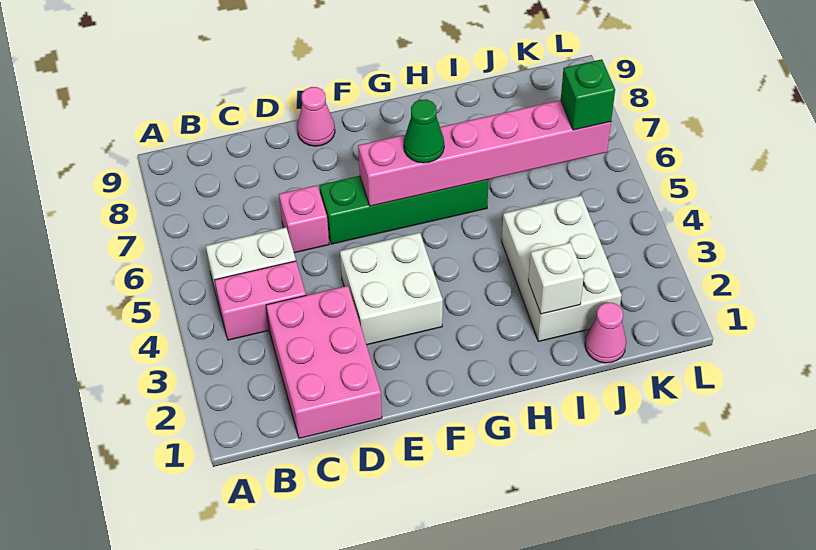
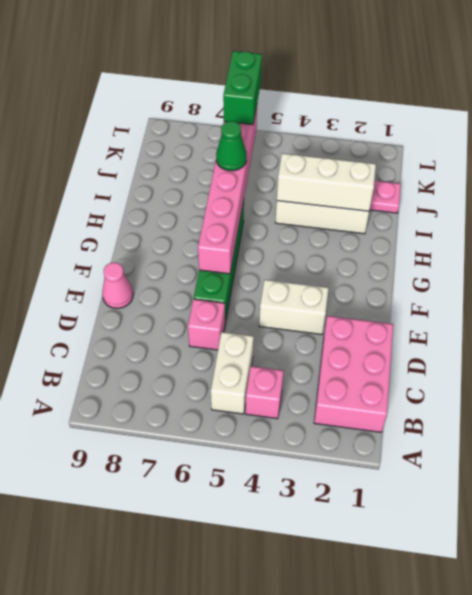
pink brick B4:C4 level 1 -> pink brick B4 level 1
pink brick C1:D3 level 1 -> pink brick B1:D2 level 1
white brick E3:F4 level 1 -> white brick E3:E4 level 1
green cone G6 level 3 -> green cone I6 level 3
white brick I2 level 2 -> white brick I2:I4 level 2
pink cone J1 level 1 -> pink plate J1 level 1
green brick K6 level 3 -> green brick K6:L6 level 3

